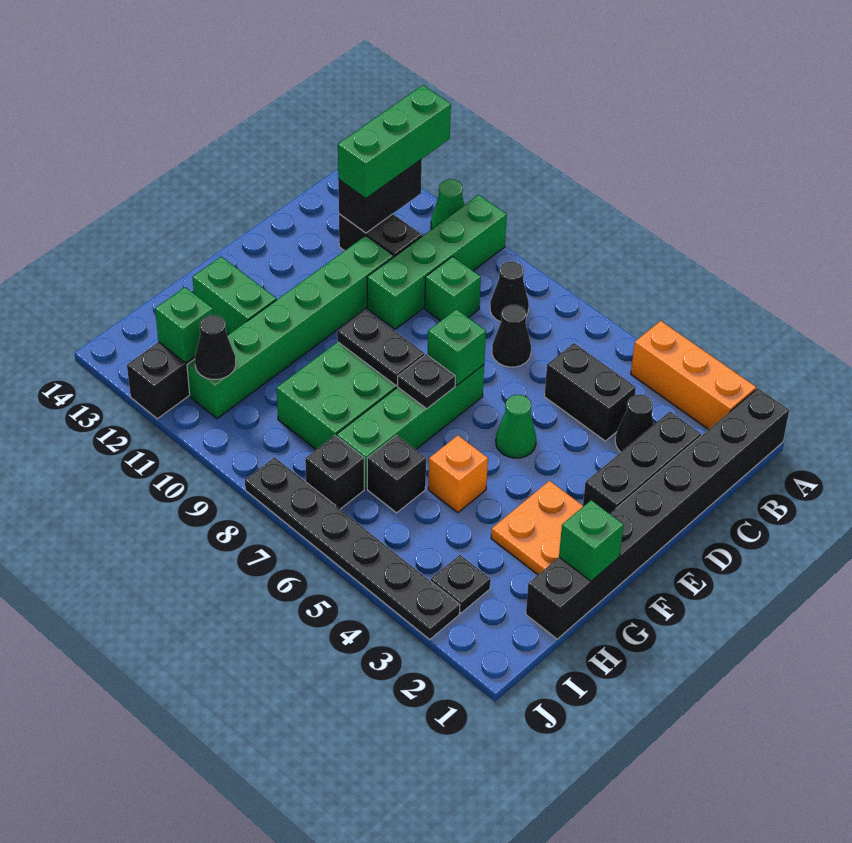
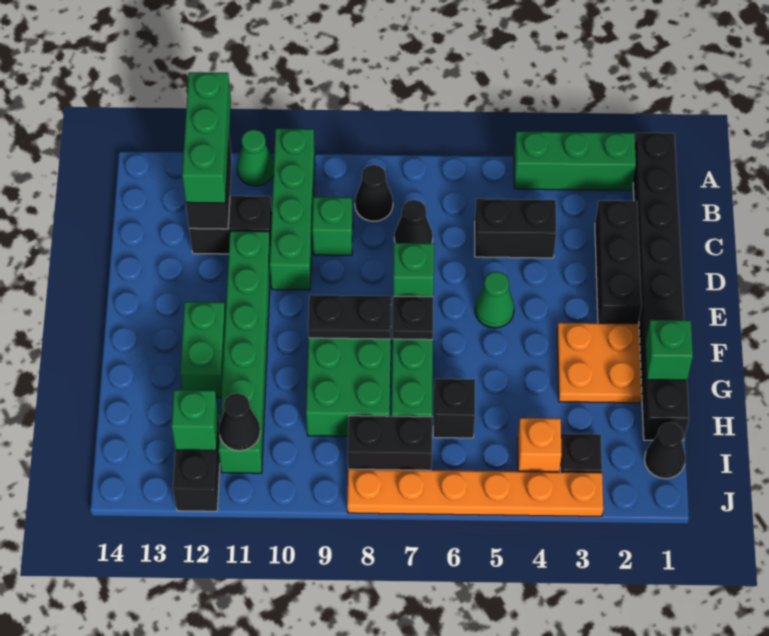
orange brick A2:A4 level 1 -> green brick A2:A4 level 1
black cone C3 level 1 -> black cone I1 level 1
orange brick G5 level 1 -> orange brick I4 level 1
green brick G12:G13 level 1 -> green brick F12:G12 level 1
black brick I7 level 1 -> black brick I7:I8 level 1
black plate J3:J8 level 1 -> orange plate J3:J8 level 1

